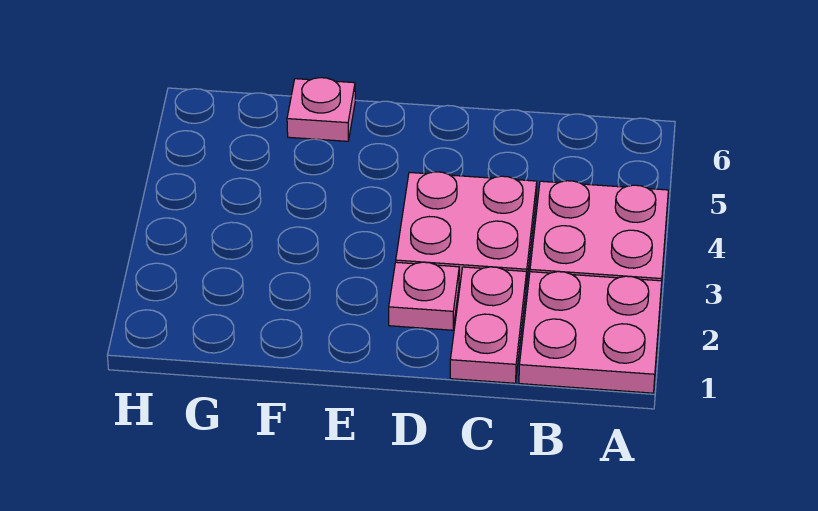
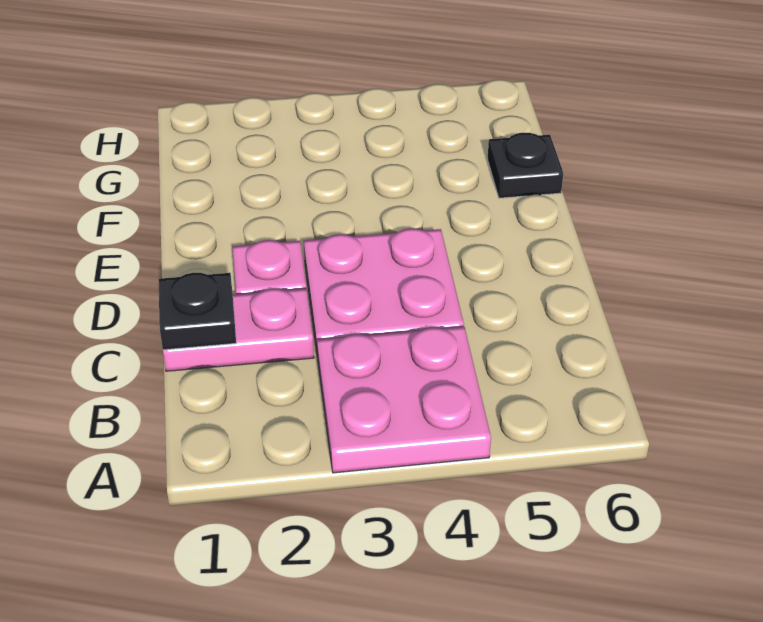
pink plate A1:B2 level 1 -> none
none -> black plate C1 level 2
pink plate F6 level 1 -> black plate F6 level 1

